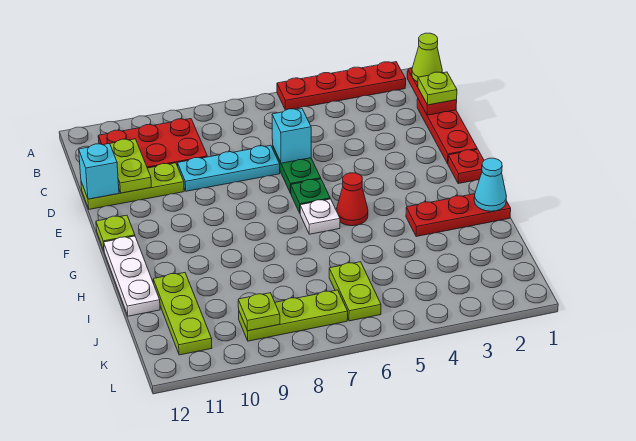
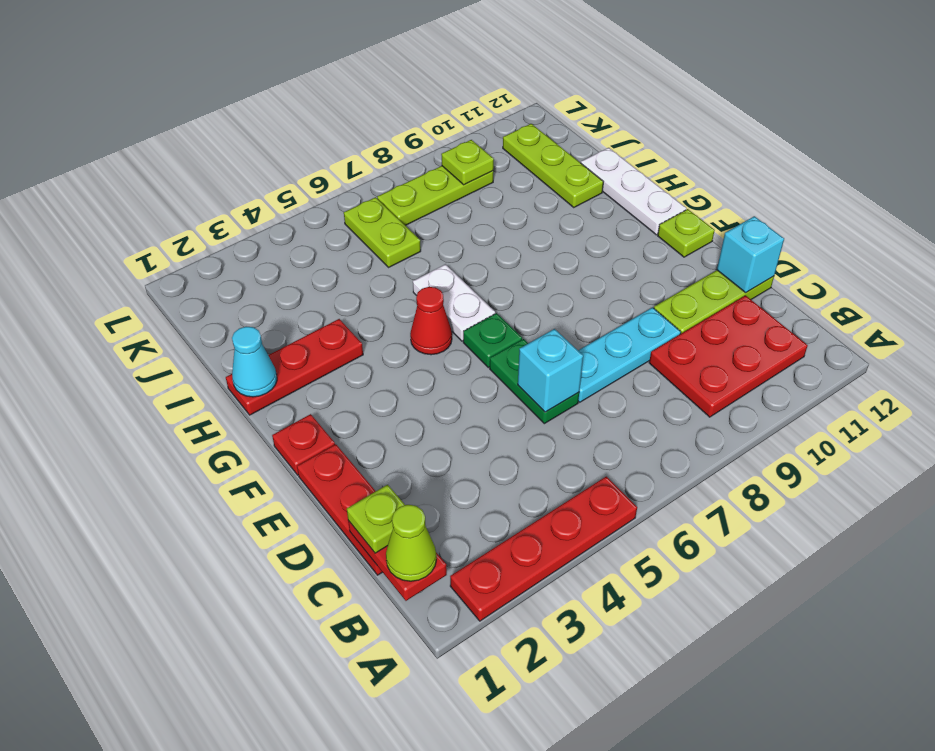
lime plate C11:D11 level 2 -> none
white plate G6 level 1 -> white plate G6:H6 level 1

